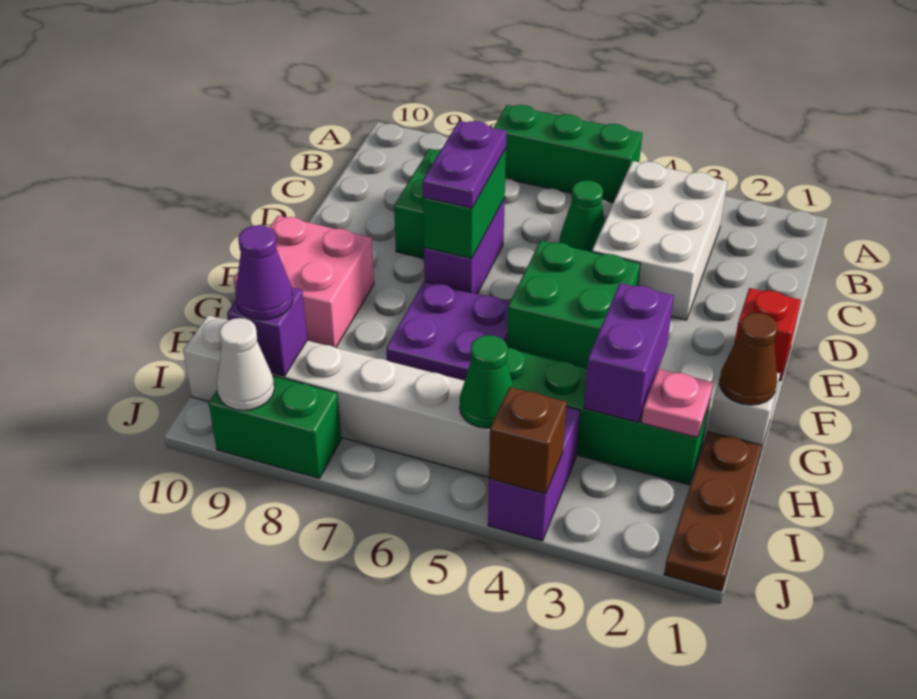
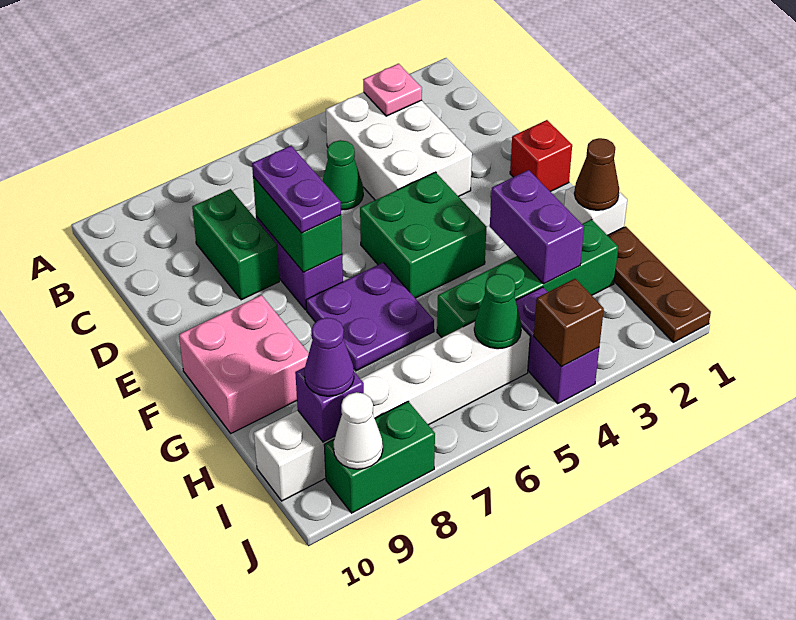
green brick A5:A7 level 1 -> none
pink plate H2 level 2 -> pink plate B3 level 2

